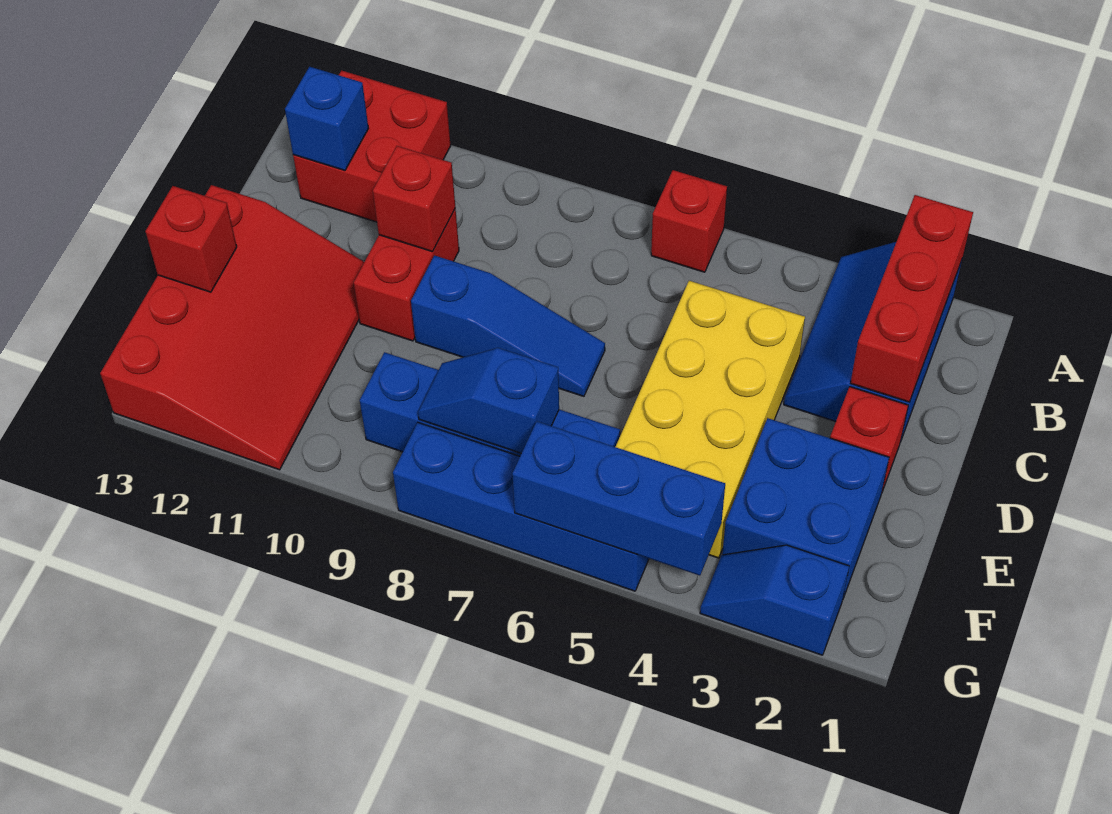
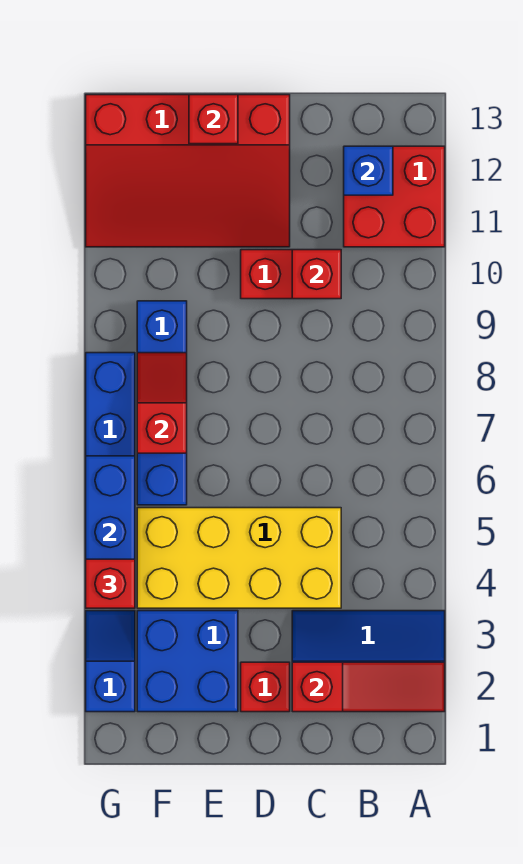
red brick A2:C2 level 2 -> red slope A2:C2 level 2 top C
red brick A6 level 1 -> red brick G4 level 3
blue slope D7:D9 level 1 top 9 -> none
blue slope F7:F8 level 2 top 7 -> red slope F7:F8 level 2 top 7

